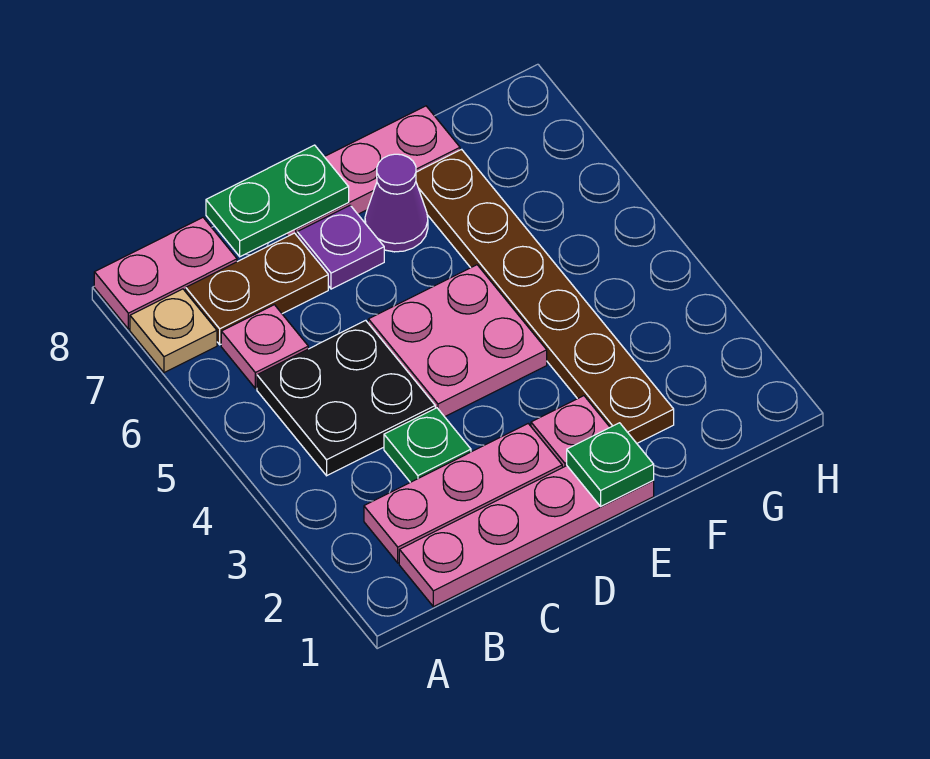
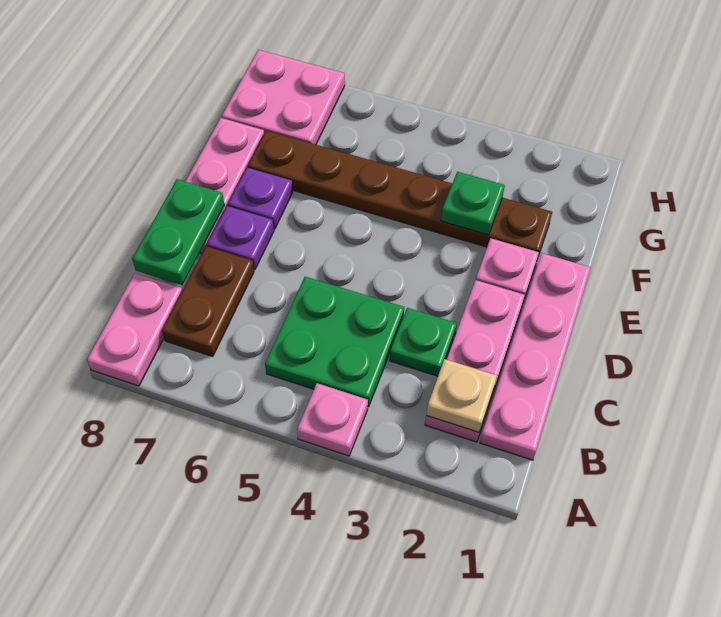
tan plate A7 level 1 -> tan plate B2 level 2
black plate B4:C5 level 1 -> green plate B4:C5 level 1
pink plate B6 level 1 -> pink plate A4 level 1
pink plate D4:E5 level 1 -> pink plate G7:H8 level 1
green plate E1 level 2 -> green plate F3 level 2
purple cone E7 level 1 -> purple plate E7 level 1

